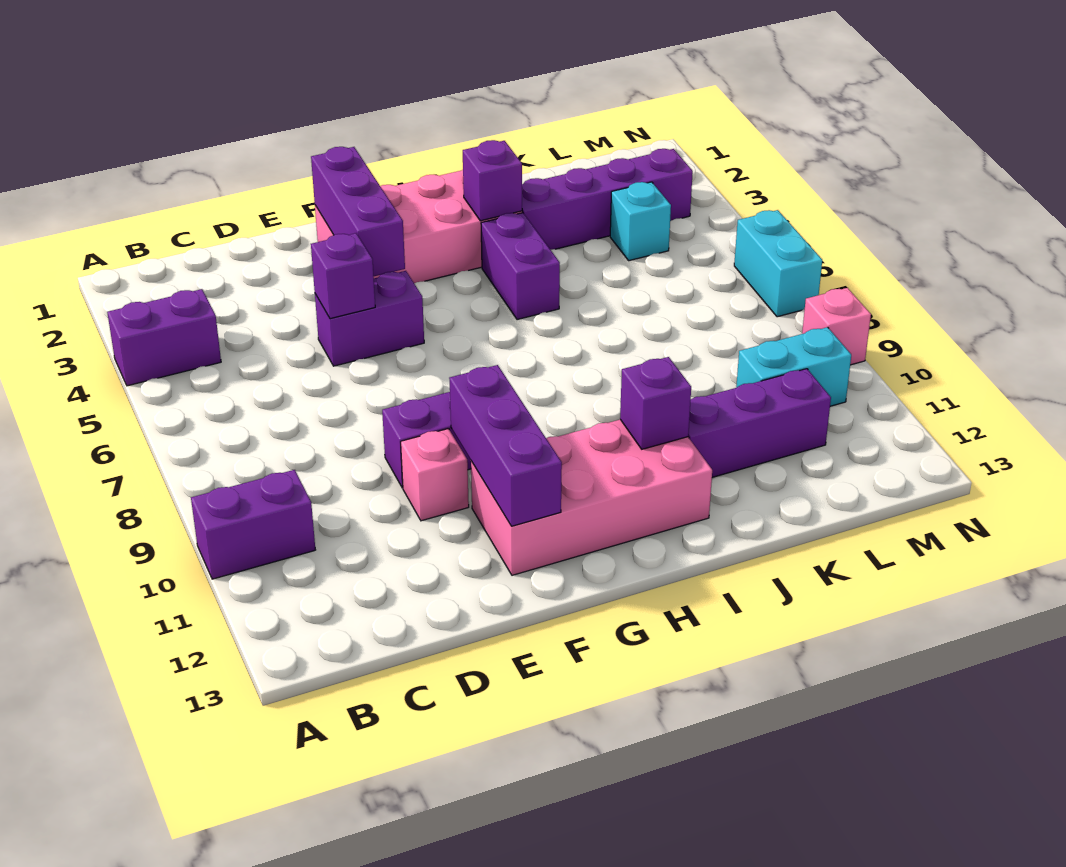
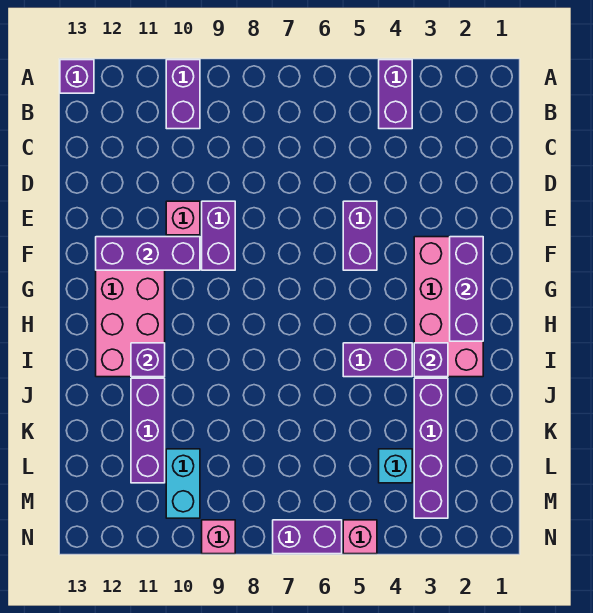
purple brick E5 level 2 -> purple brick A13 level 1
purple brick F2:F4 level 2 -> purple brick F2:H2 level 2
none -> pink brick N5 level 1
cyan brick N6:N7 level 1 -> purple brick N6:N7 level 1

